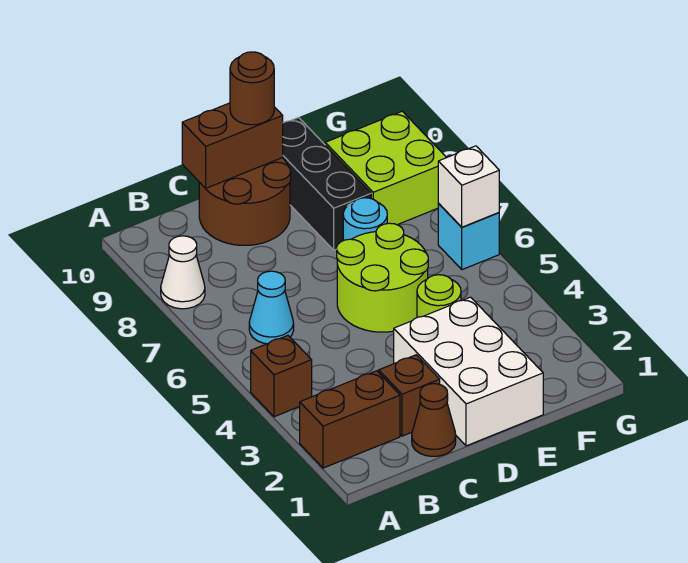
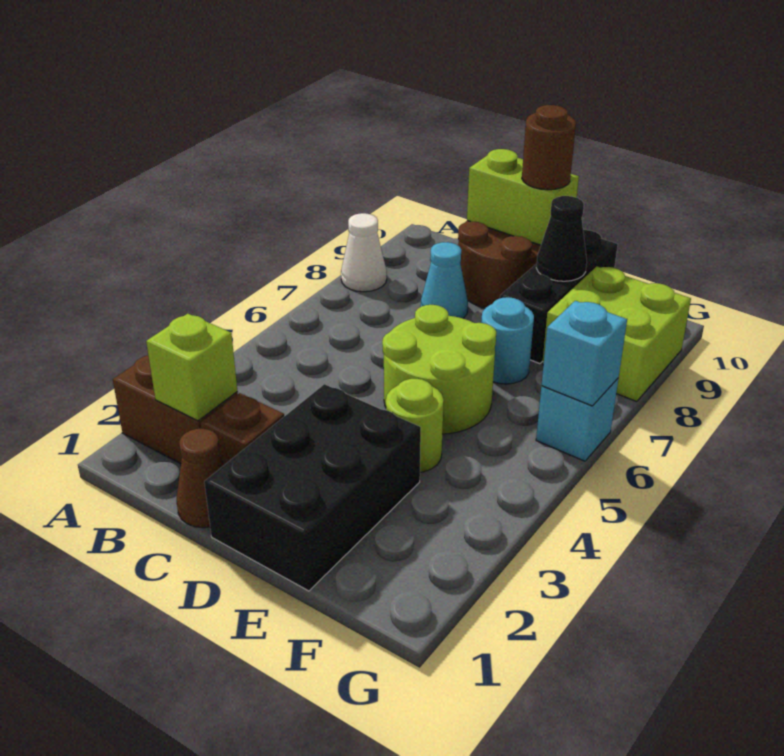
brown brick A4 level 1 -> none
none -> lime brick B2 level 2
cyan cone B6 level 1 -> cyan cone C8 level 1
brown brick C10:D10 level 2 -> lime brick C10:D10 level 2
white brick D1:E3 level 1 -> black brick D1:E3 level 1
none -> black cone E9 level 2
white brick G6 level 2 -> cyan brick G6 level 2

